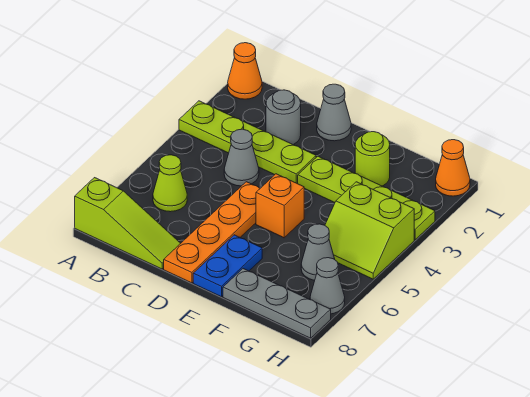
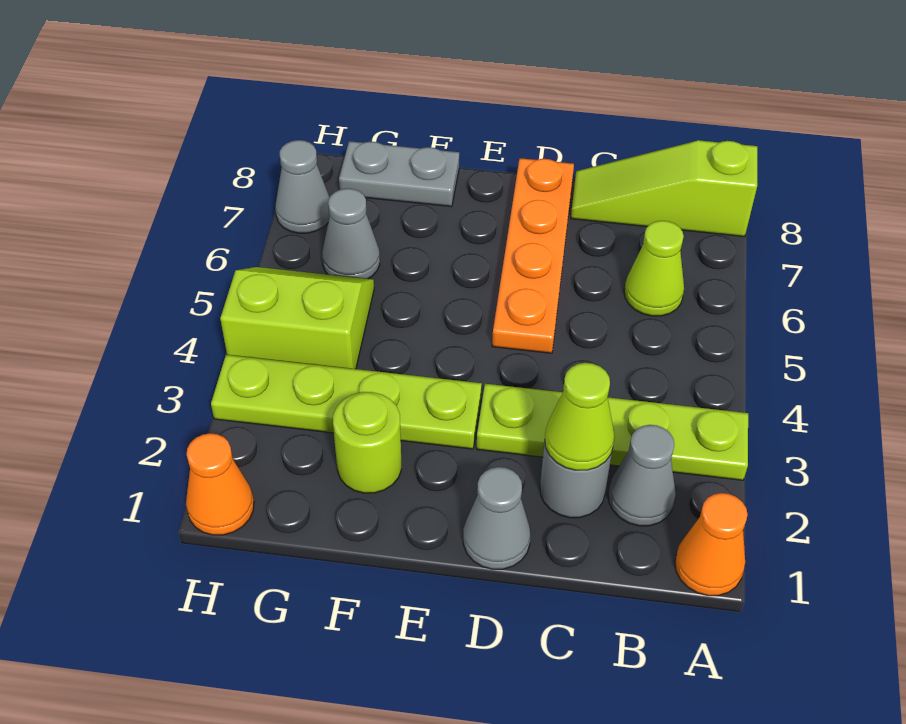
none -> lime cone C2 level 2
grey cone C4 level 1 -> grey cone B2 level 1
orange brick E5 level 1 -> none
blue plate E7:E8 level 1 -> none
grey plate F8:H8 level 1 -> grey plate F8:G8 level 1

